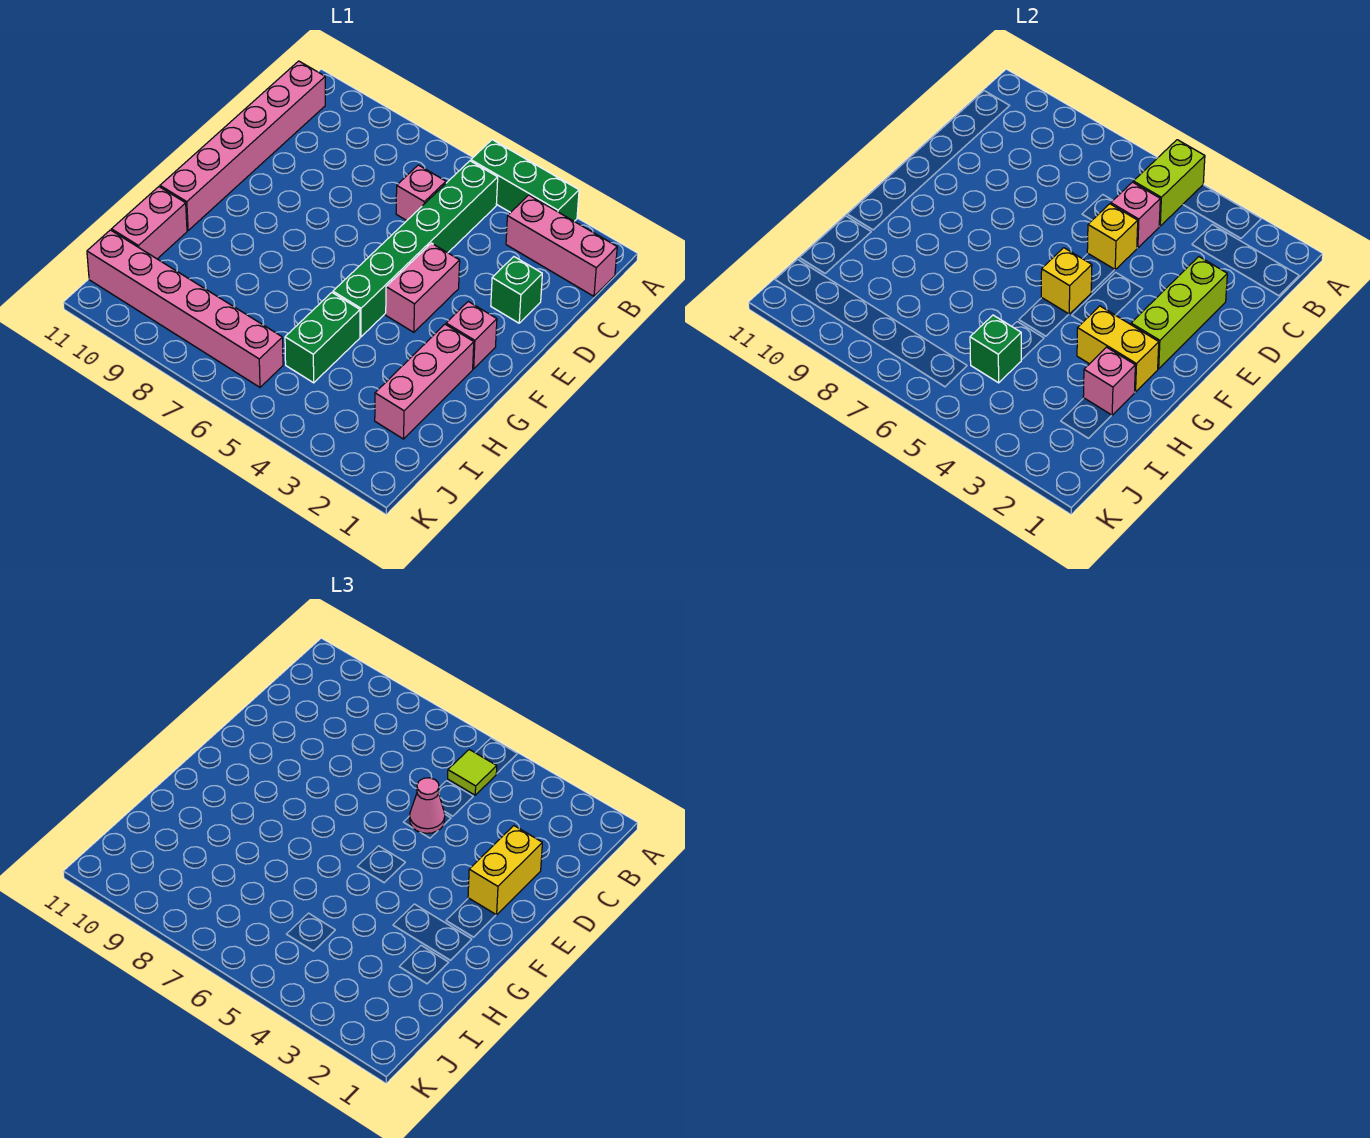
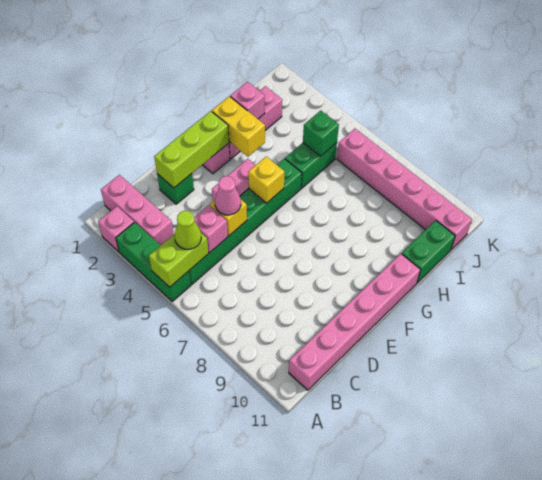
lime tile B5 level 3 -> lime cone B5 level 3
pink brick C6 level 1 -> pink brick A2 level 1
yellow brick D2:E2 level 3 -> none
pink brick H11:I11 level 1 -> green brick H11:I11 level 1

